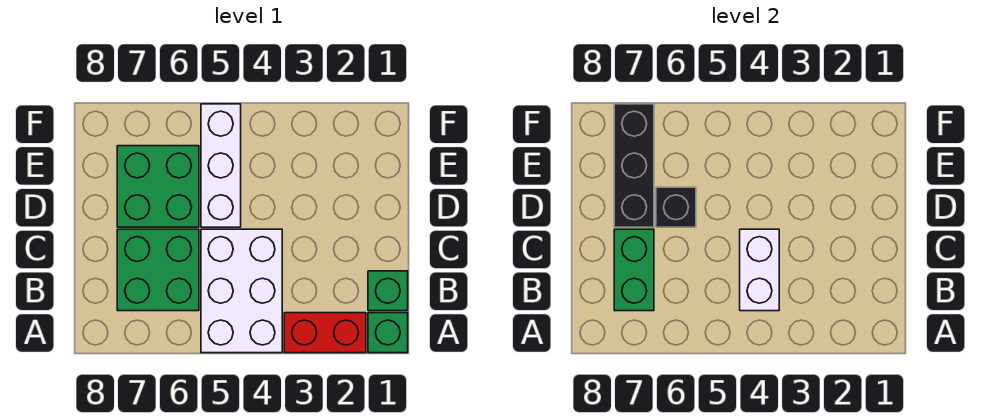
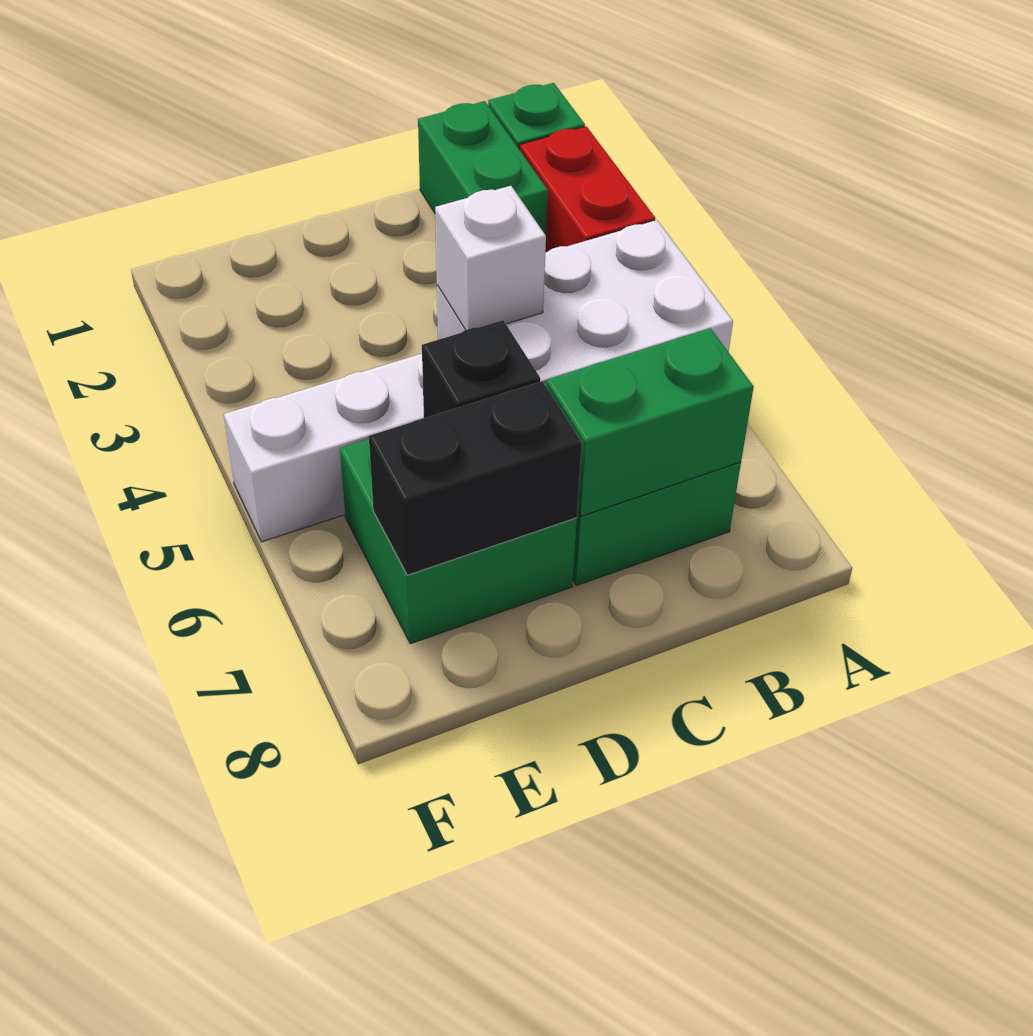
green brick B1 level 1 -> green brick B1:B2 level 1
white brick B4:C4 level 2 -> white brick C4 level 2
black brick D7:F7 level 2 -> black brick D7:E7 level 2

